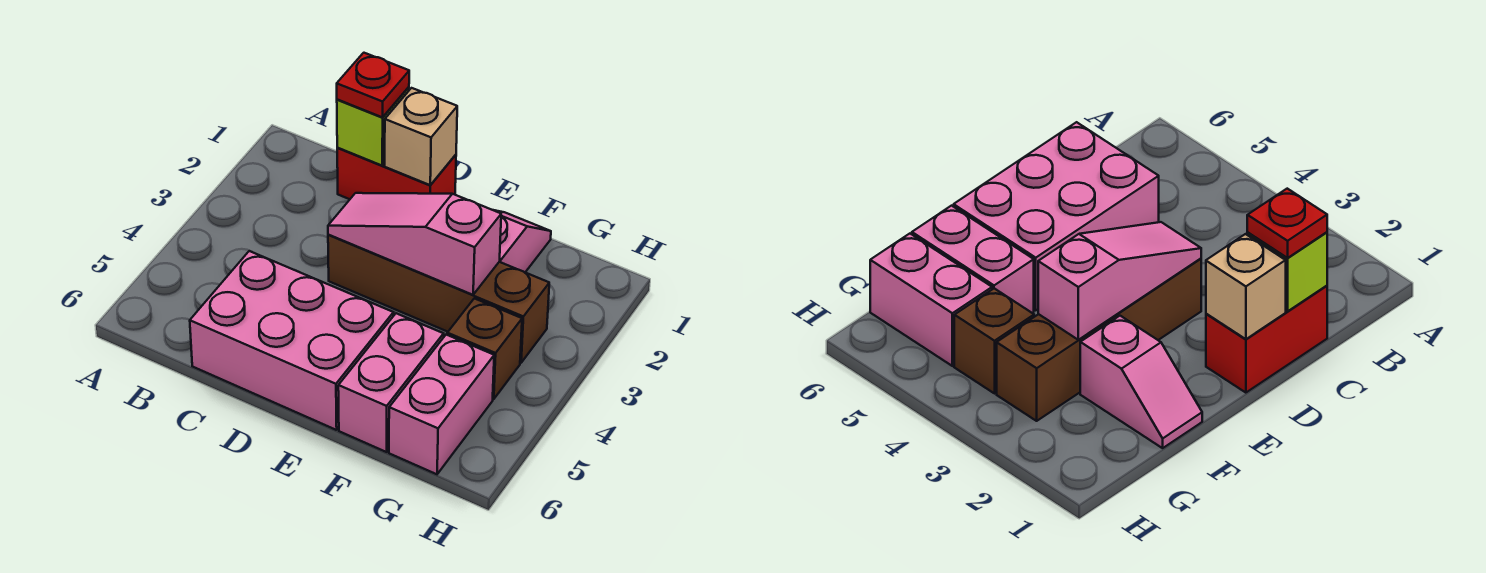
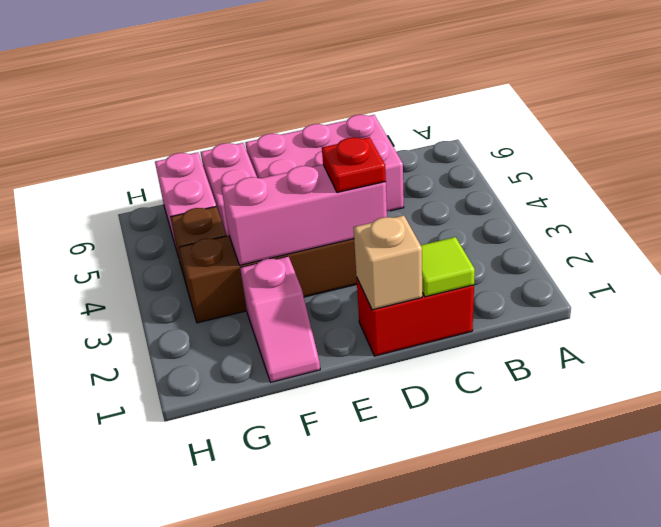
lime brick C1 level 2 -> lime tile C1 level 2
red plate C1 level 3 -> red plate D3 level 3
pink slope D3:F3 level 2 top F -> pink brick D3:F3 level 2

